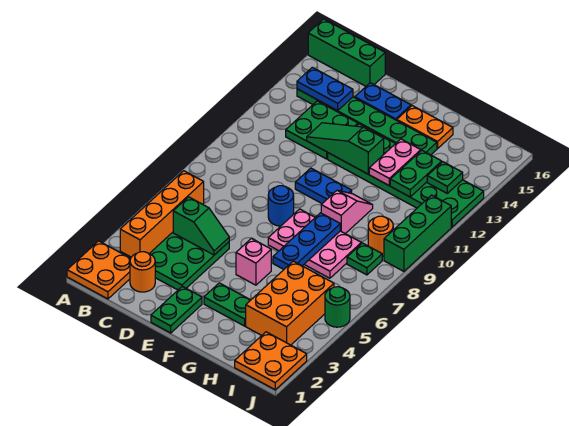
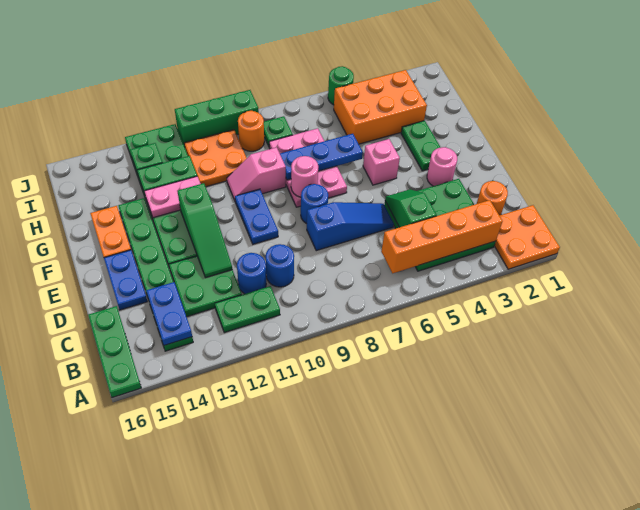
green brick A16:C16 level 1 -> green plate A16:C16 level 1
none -> blue round brick C10 level 1
none -> blue round brick C11 level 1
none -> blue slope D6:D8 level 1 top 8
green plate E1:E2 level 1 -> green plate B11:B12 level 1
none -> pink round brick E3 level 1
none -> pink round brick F8 level 2
orange plate I1:J2 level 1 -> orange plate H10:I11 level 1

